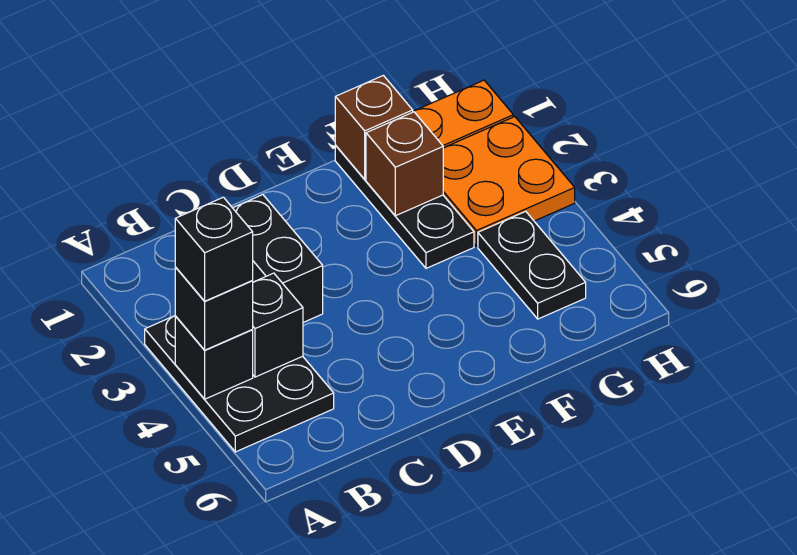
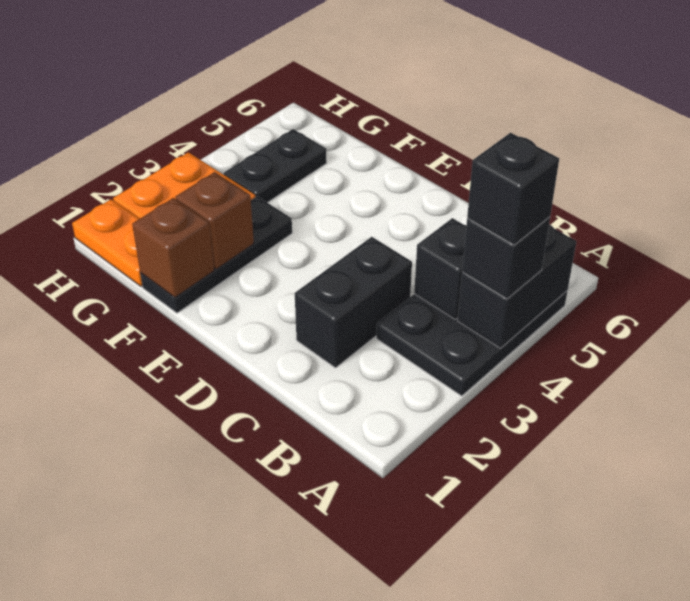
black brick A4 level 2 -> black brick A4:A5 level 2

